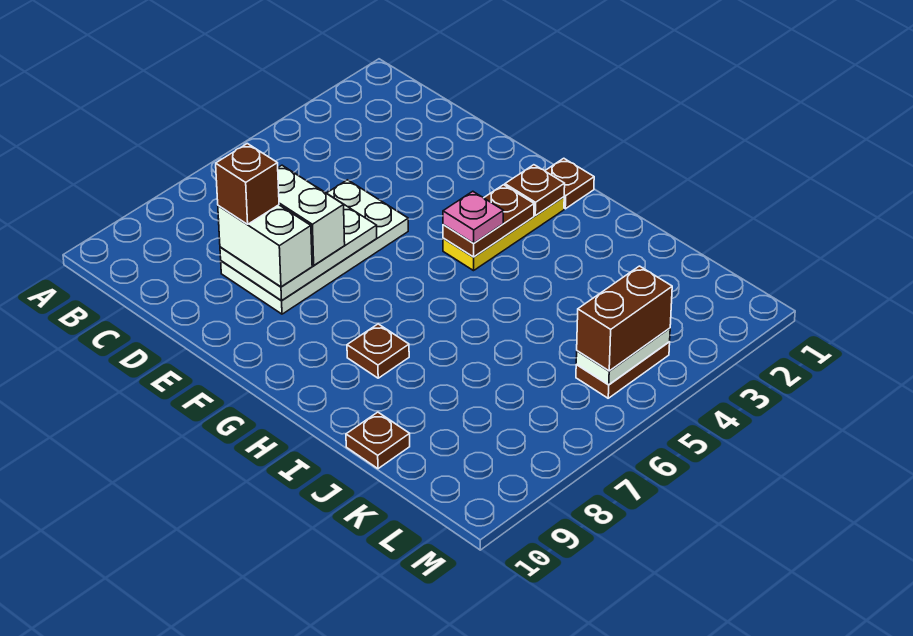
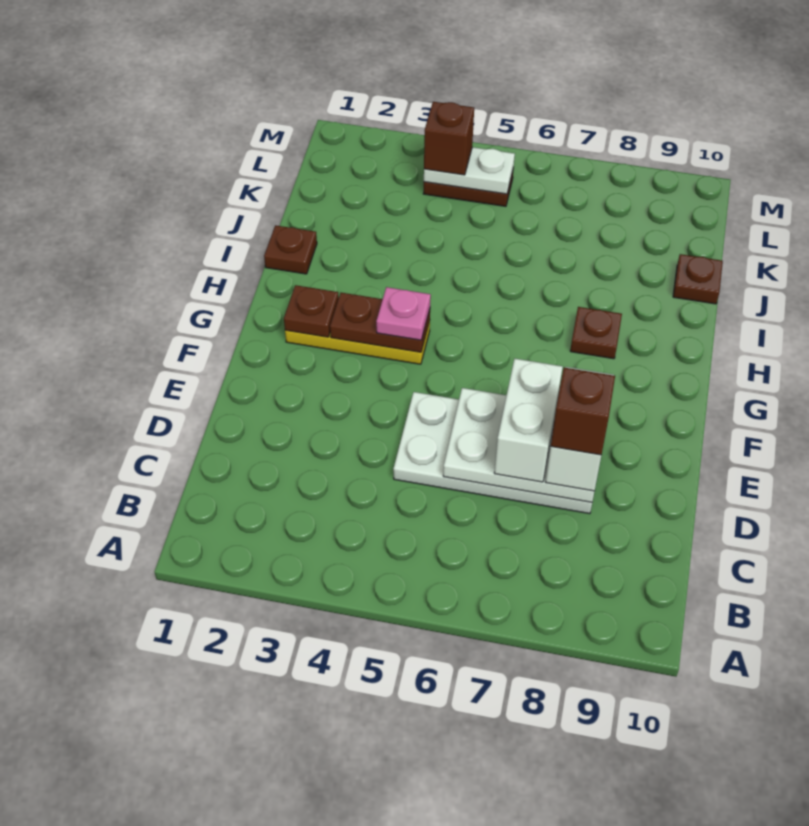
brown plate G1 level 1 -> brown plate I1 level 1
brown brick L4:L5 level 3 -> brown brick L4 level 3

